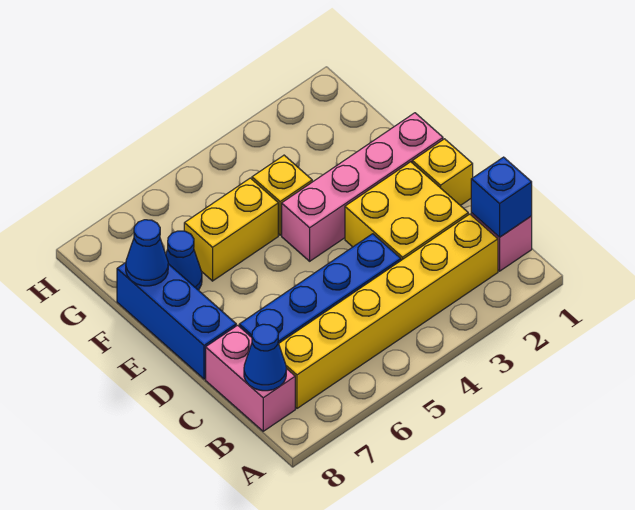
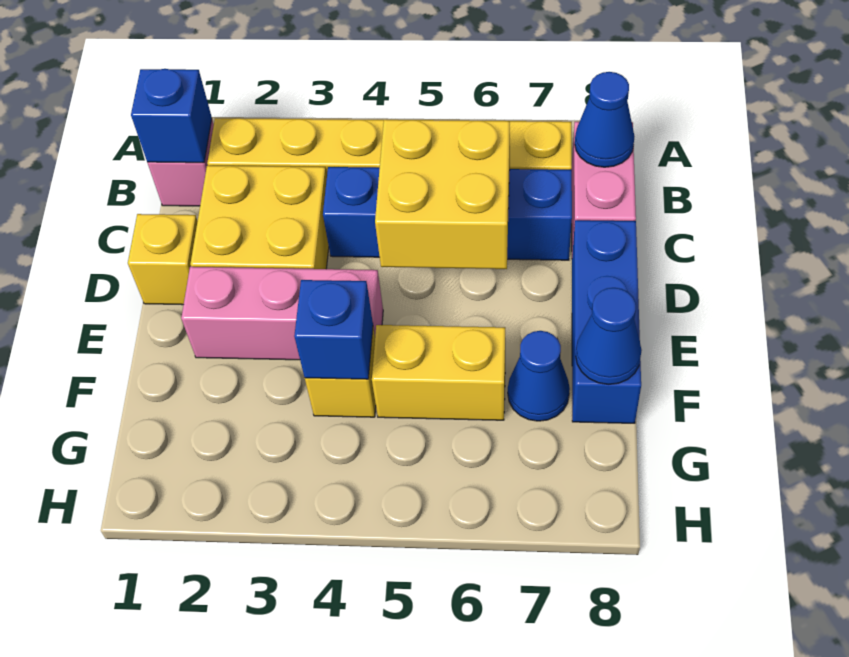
none -> yellow brick C5:D6 level 2
pink brick E1:E4 level 1 -> pink brick E2:E4 level 1
none -> blue brick F4 level 2

